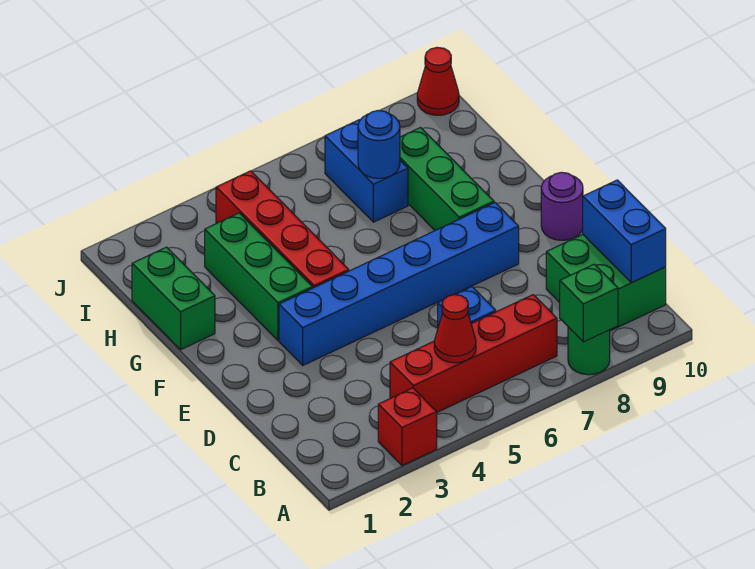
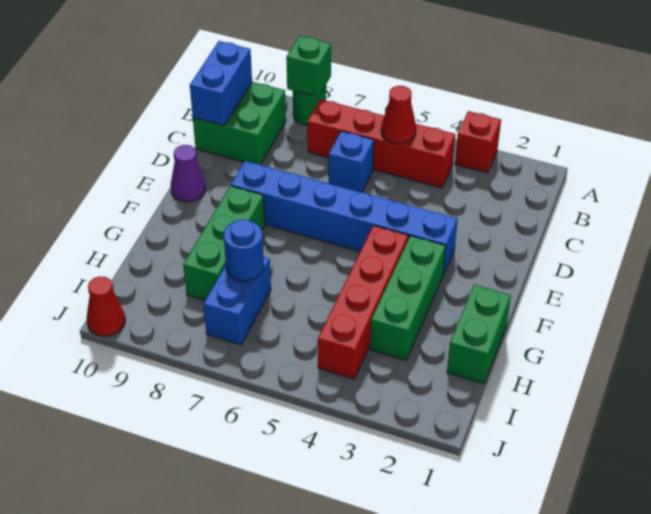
purple round brick E10 level 1 -> purple cone E10 level 1

